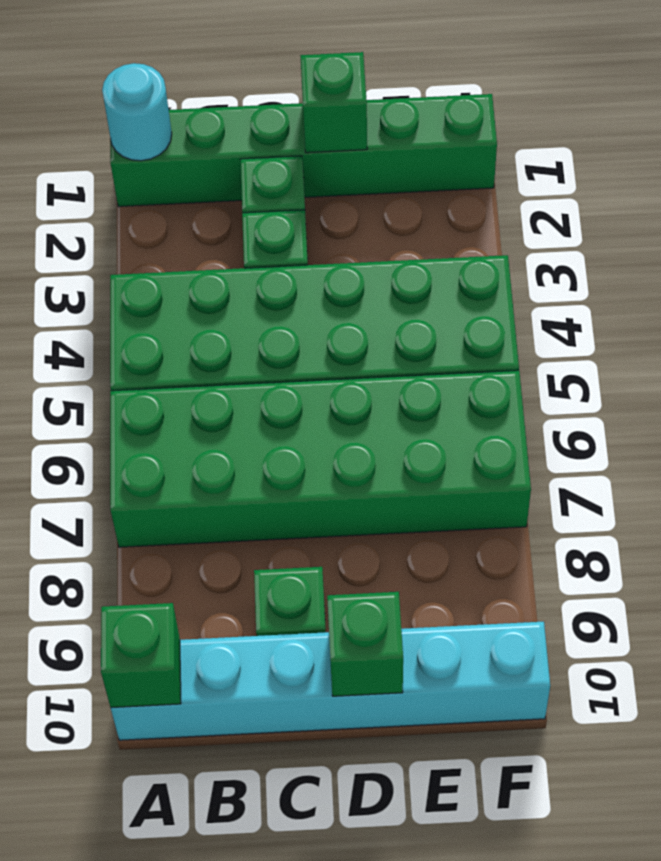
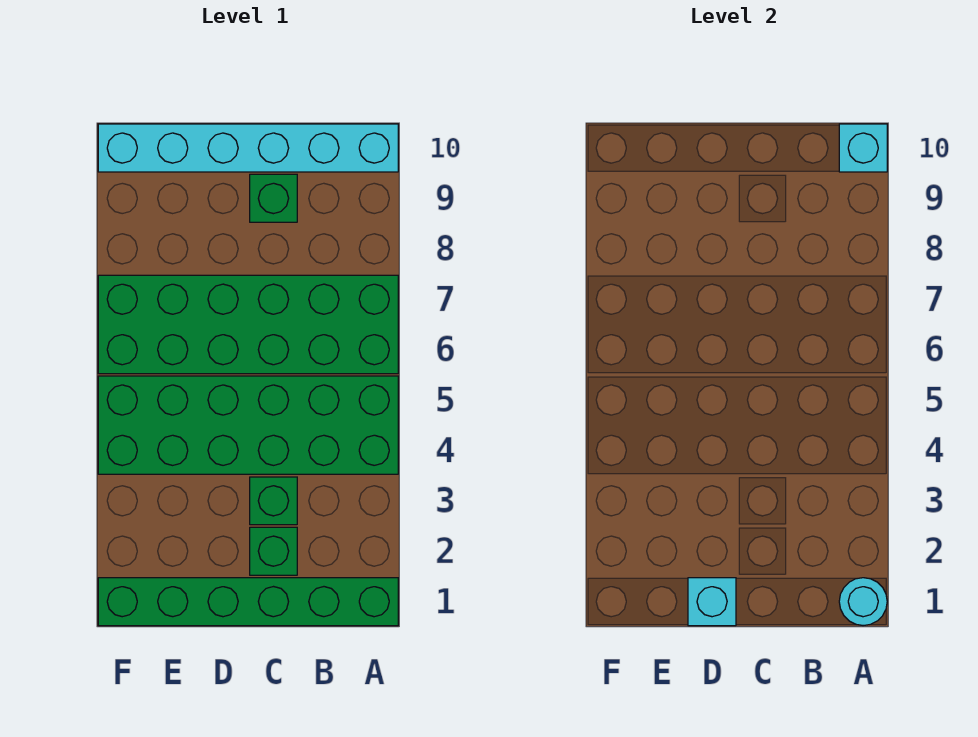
green brick A10 level 2 -> cyan brick A10 level 2
green brick D1 level 2 -> cyan brick D1 level 2
green brick D10 level 2 -> none

